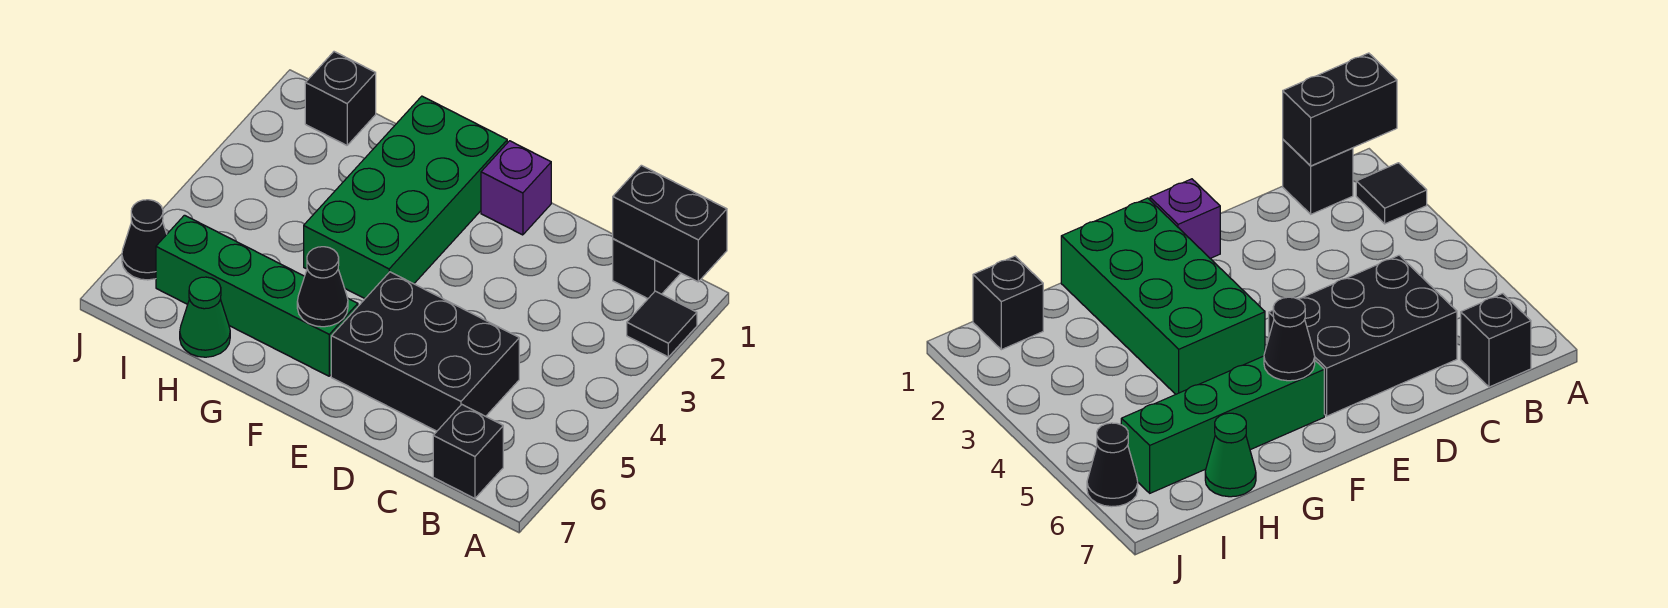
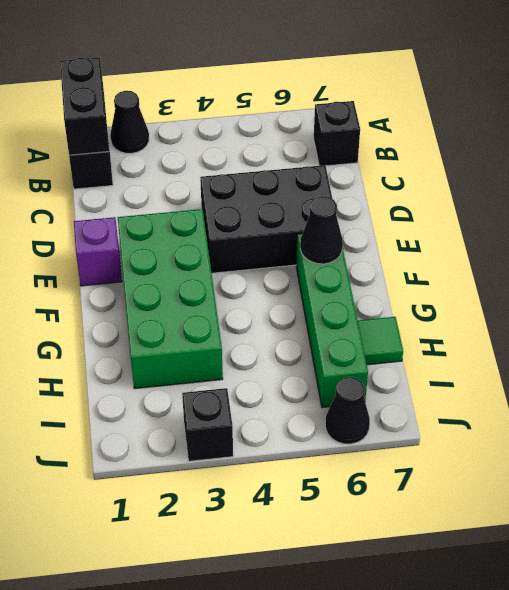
black tile A2 level 1 -> black cone A2 level 1
black brick C5:E6 level 1 -> black brick D4:E6 level 1
green brick F1:G4 level 1 -> green brick E2:H3 level 1
green cone H7 level 1 -> green tile H7 level 1
black brick I1 level 1 -> black brick J3 level 1

